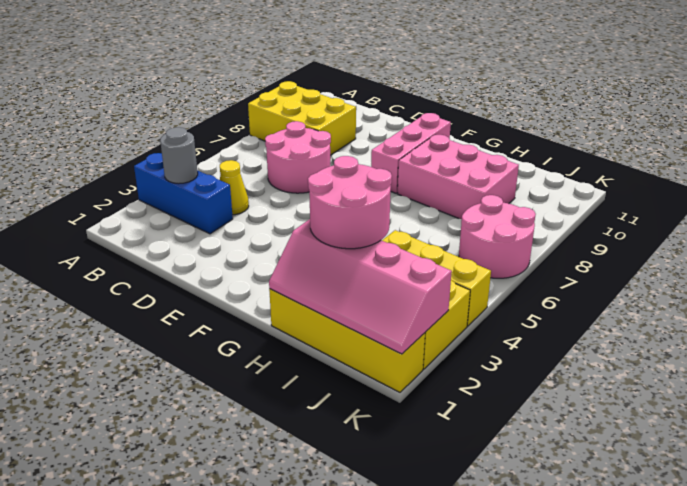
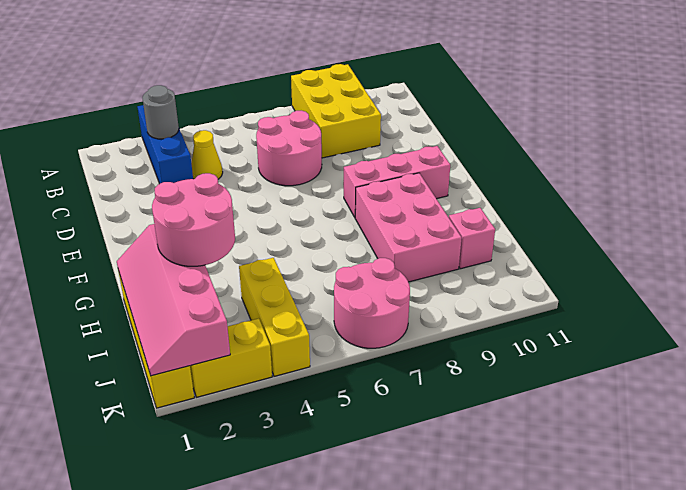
none -> pink brick I10 level 1

